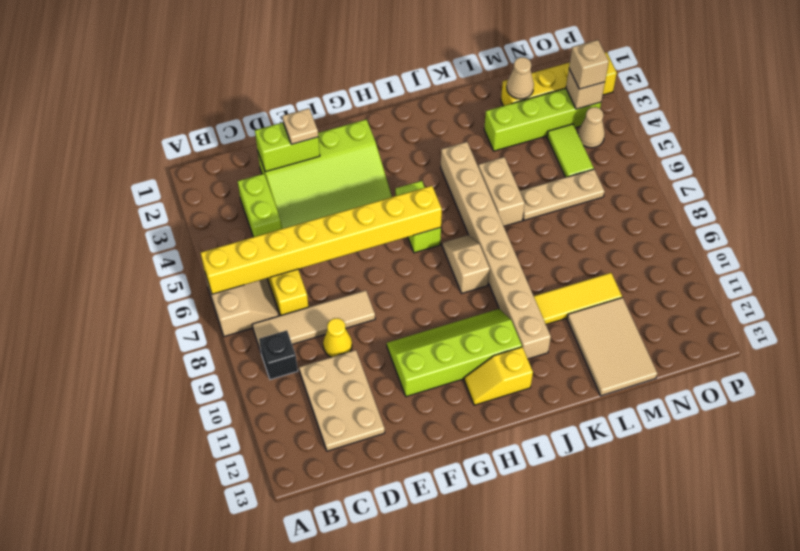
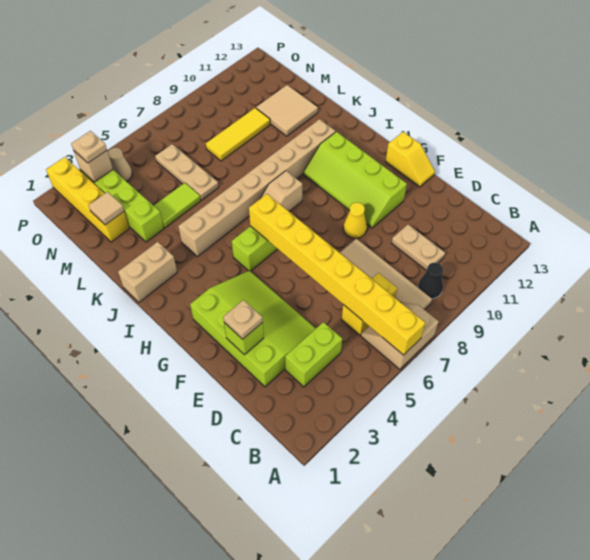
black brick B9 level 1 -> black cone B9 level 1
tan plate C10:D12 level 1 -> tan plate C10:D10 level 1
lime brick D2:E2 level 2 -> lime brick E2 level 2
yellow cone D9 level 1 -> yellow cone F9 level 1
yellow slope H12:I12 level 1 top I -> yellow slope F13:G13 level 1 top G
tan brick K5:K6 level 1 -> tan brick J1:J2 level 1
yellow tile K10:M10 level 1 -> yellow tile M8:M10 level 1
tan tile L11:M13 level 1 -> tan tile L11:M12 level 1
tan cone M2 level 2 -> tan tile M2 level 2
lime tile N4:N5 level 1 -> lime tile L4:L5 level 1
tan brick O3 level 3 -> tan plate O3 level 3

